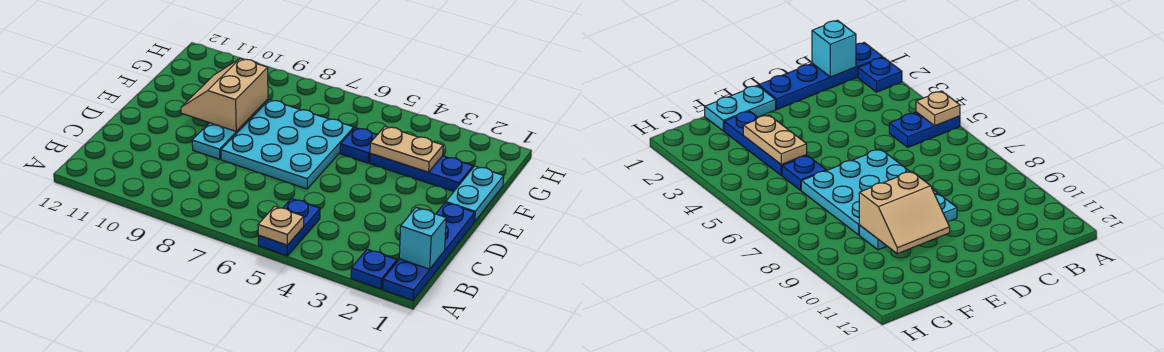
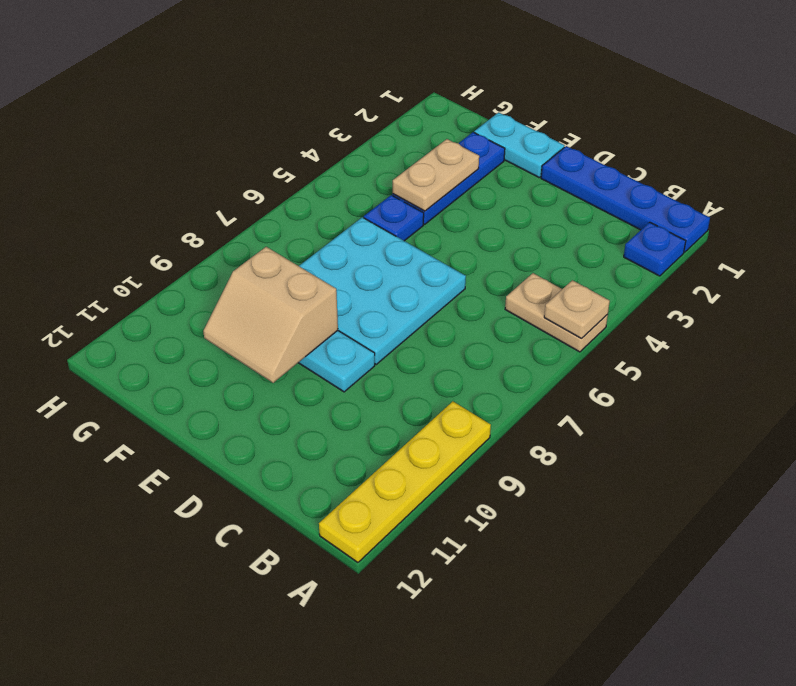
blue plate A5:B5 level 1 -> tan plate A5:B5 level 1
none -> yellow plate A9:A12 level 1
cyan brick B1 level 2 -> none

